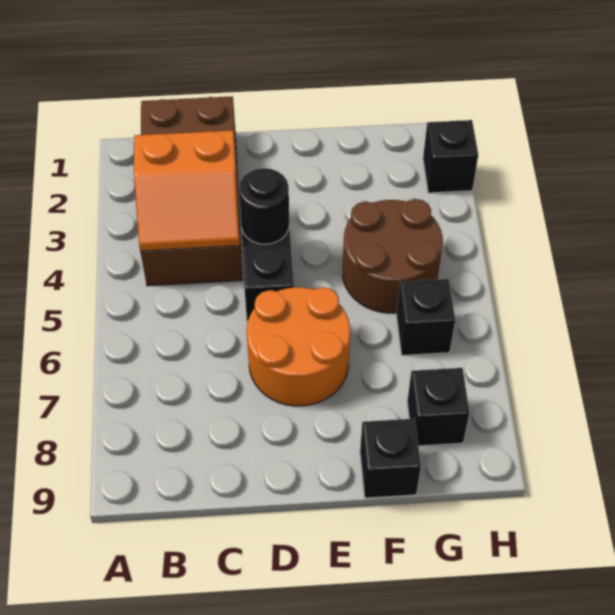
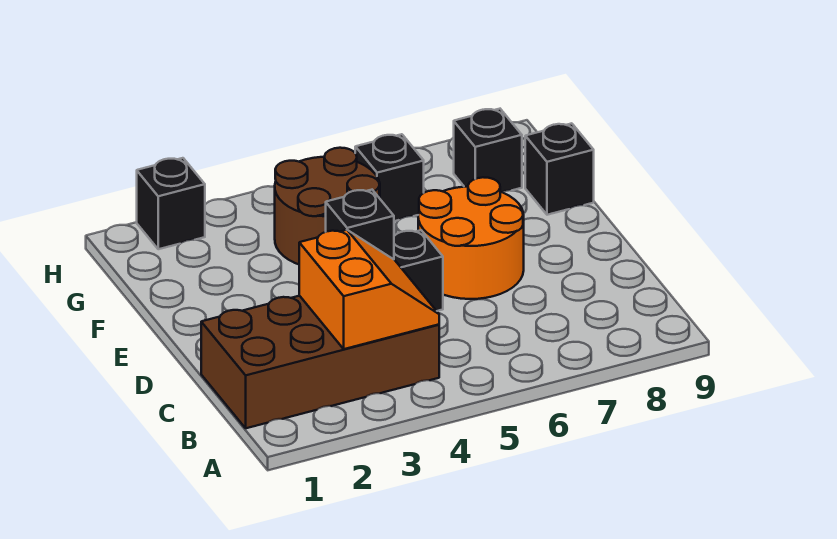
black round brick D4 level 2 -> black brick D4 level 2

